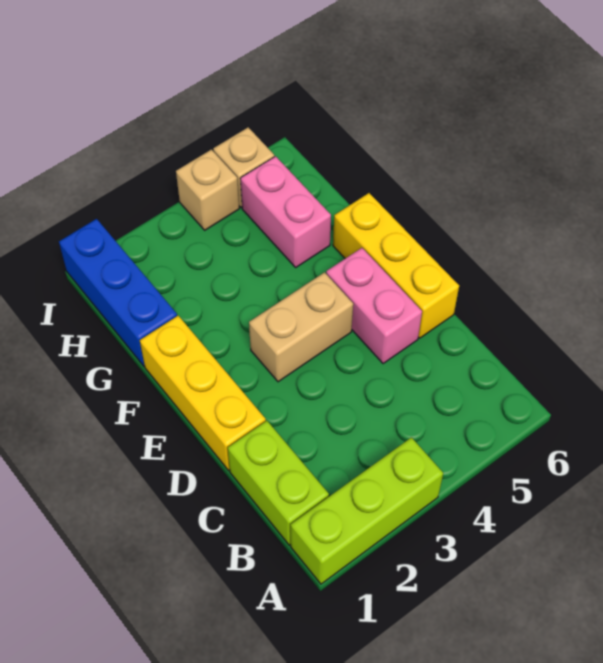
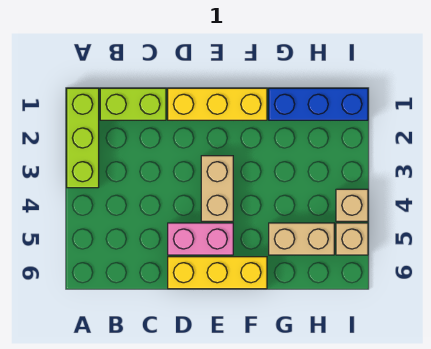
pink brick G5:H5 level 1 -> tan brick G5:H5 level 1

